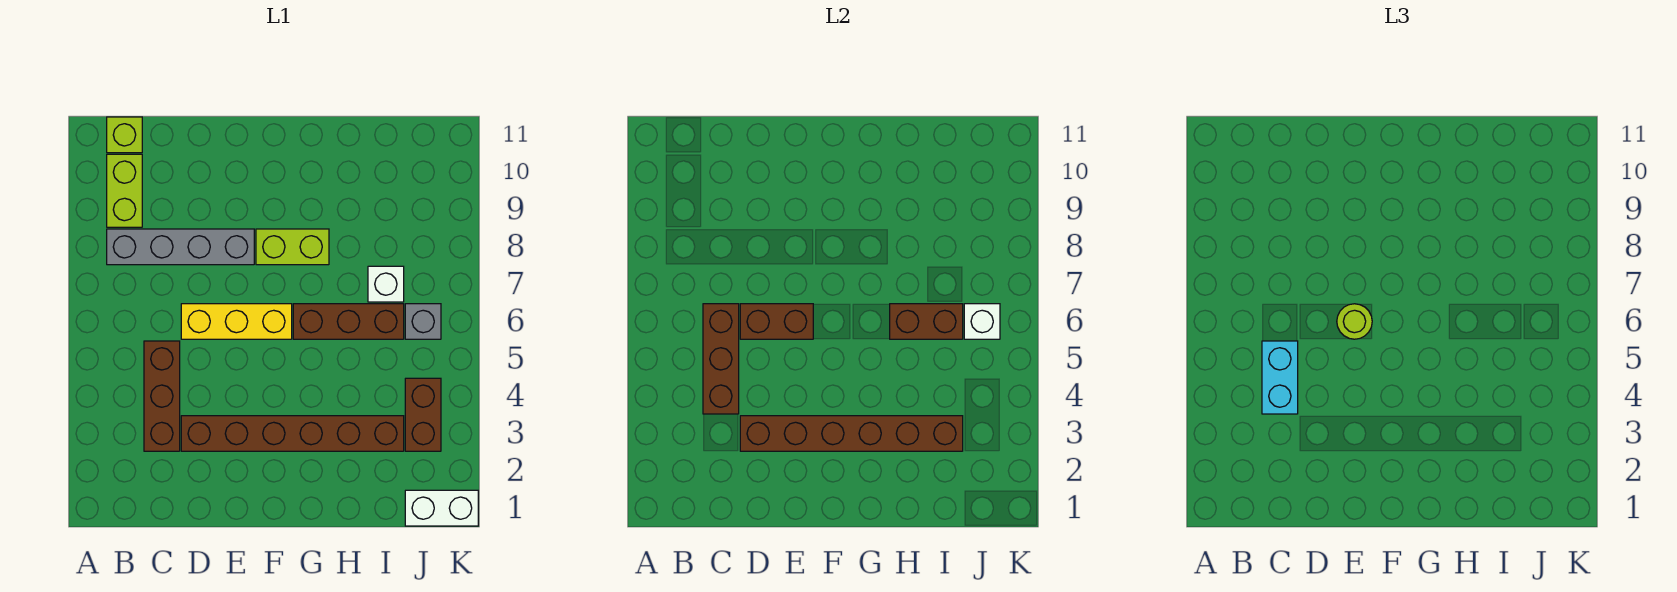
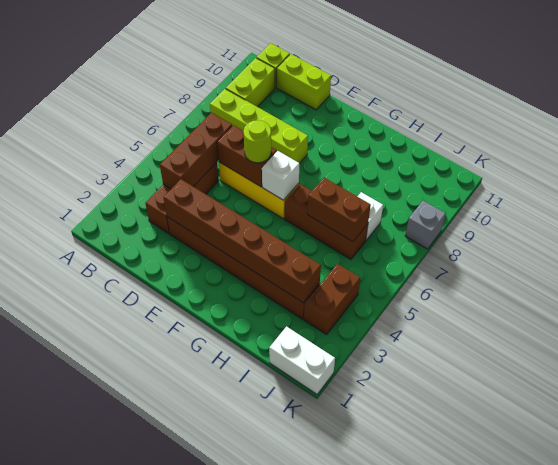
grey brick B8:E8 level 1 -> lime brick B8:E8 level 1
cyan brick C4:C5 level 3 -> none
lime brick F8:G8 level 1 -> lime brick C11:D11 level 1
grey brick J6 level 1 -> grey brick K8 level 1
white brick J6 level 2 -> white brick F6 level 2

